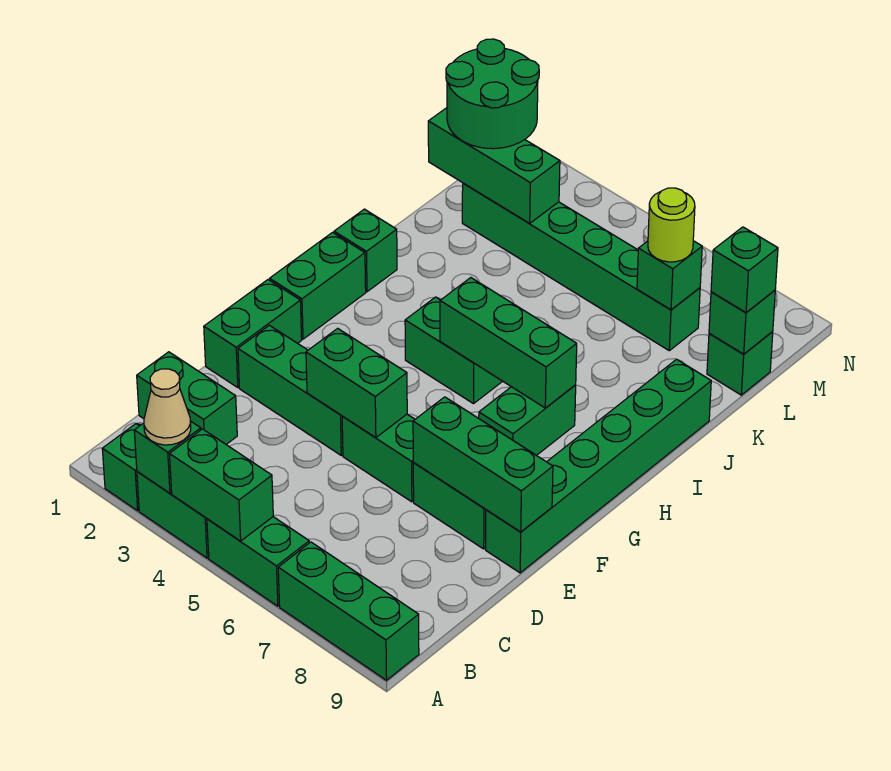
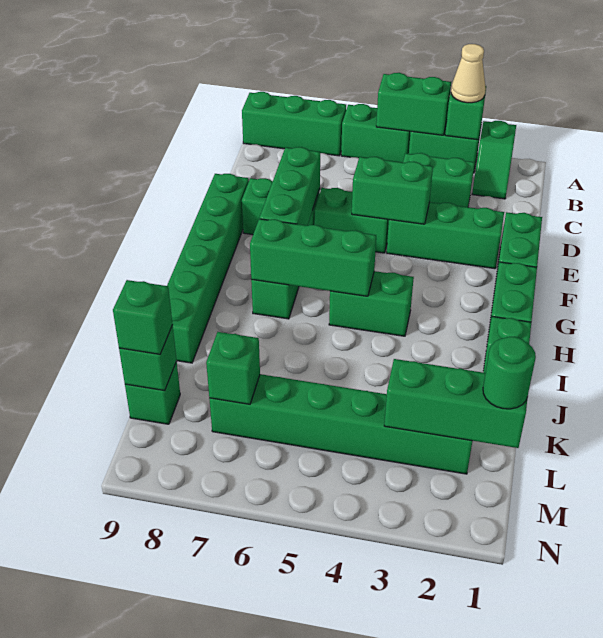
green brick C1:C2 level 1 -> green brick C3:C4 level 1
green brick E7:E9 level 2 -> green brick E7:G7 level 2
green round brick L1:M2 level 3 -> green round brick L1 level 3
lime round brick L7 level 3 -> none

